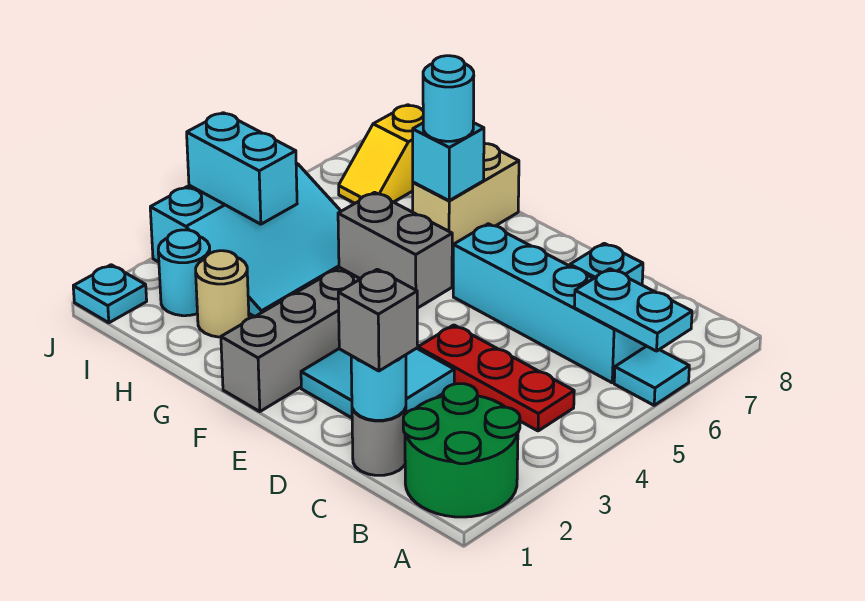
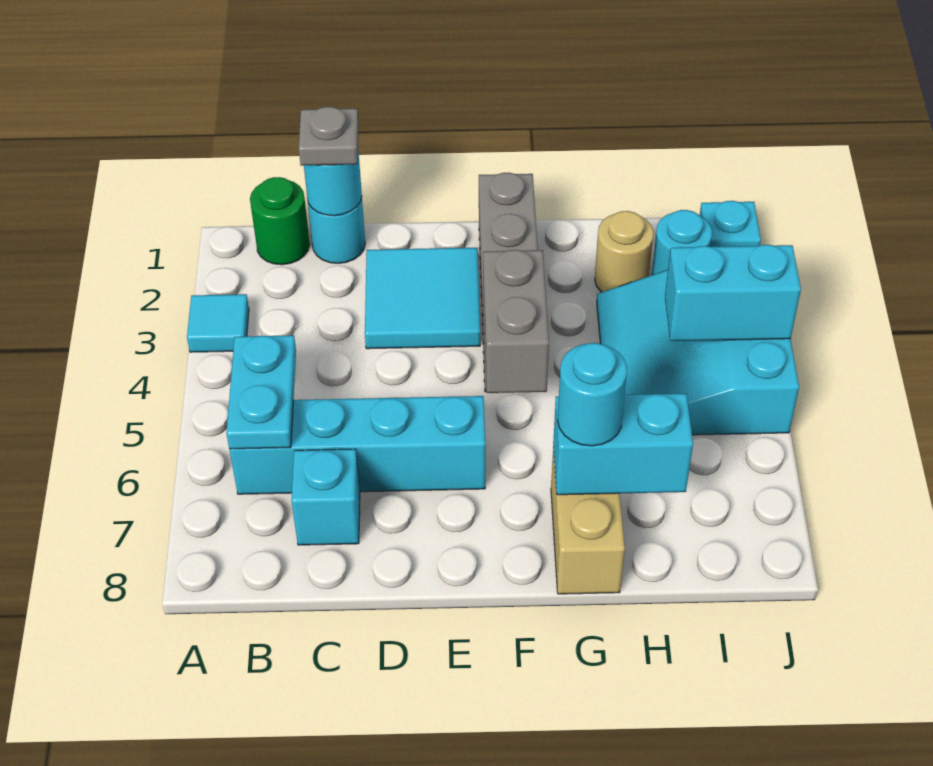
green round brick A1:B2 level 1 -> green round brick B1 level 1
cyan tile A6 level 1 -> cyan tile A3 level 1
cyan plate A6:B6 level 2 -> cyan plate B5:B6 level 2
red plate B4:D4 level 1 -> none
grey round brick C1 level 1 -> cyan round brick C1 level 1
grey brick C1 level 3 -> grey plate C1 level 3
grey brick E4:F4 level 2 -> grey brick F4:F5 level 2
cyan brick G7 level 2 -> cyan brick G7:H7 level 2
yellow slope I7:I8 level 1 top 8 -> none

